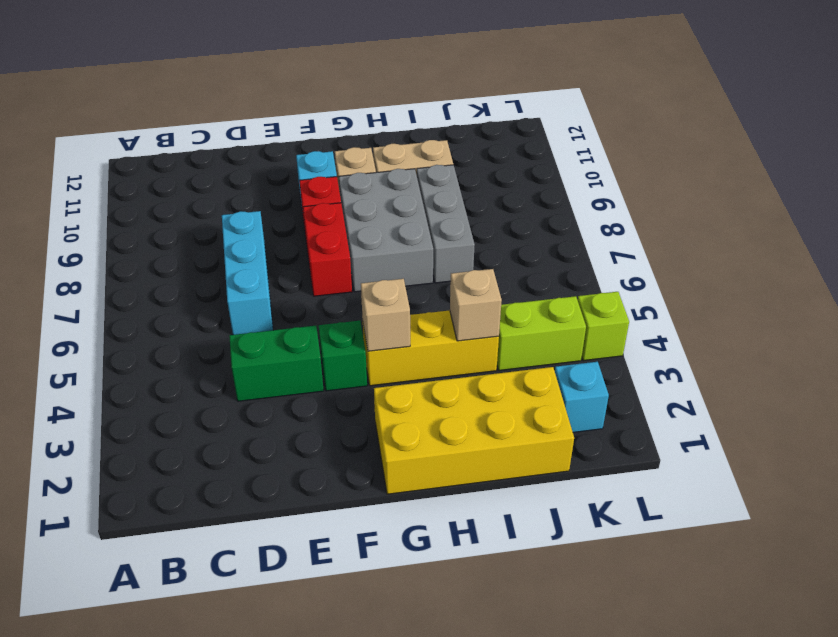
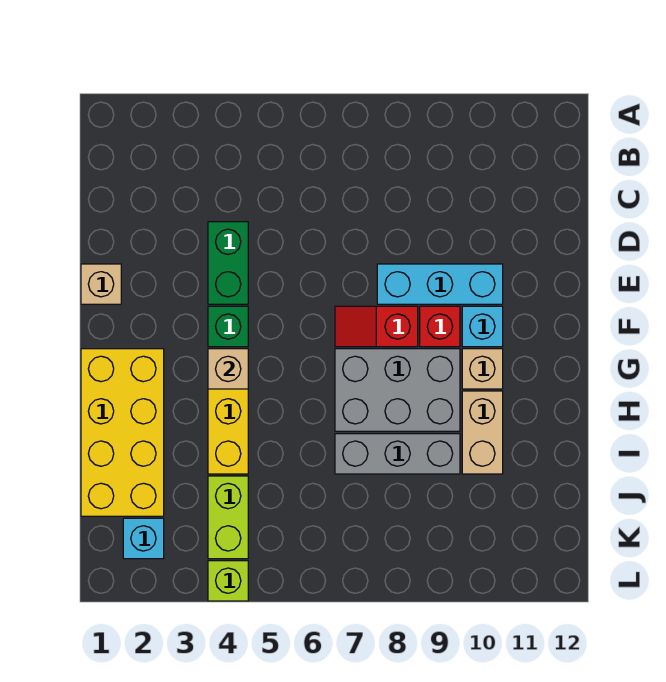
cyan brick D6:D8 level 1 -> cyan brick E8:E10 level 1
red brick F7:F8 level 1 -> red slope F7:F8 level 1 top 8
tan brick I4 level 2 -> tan brick E1 level 1

